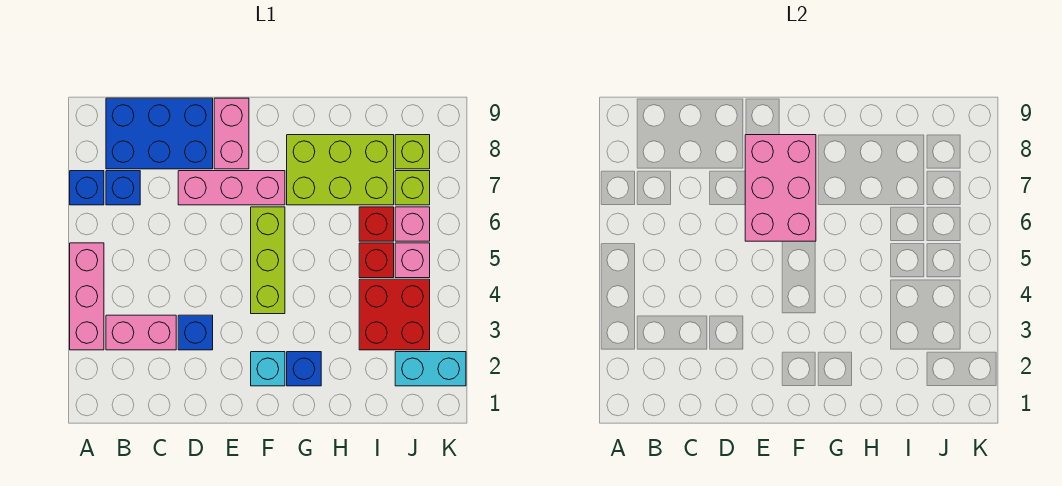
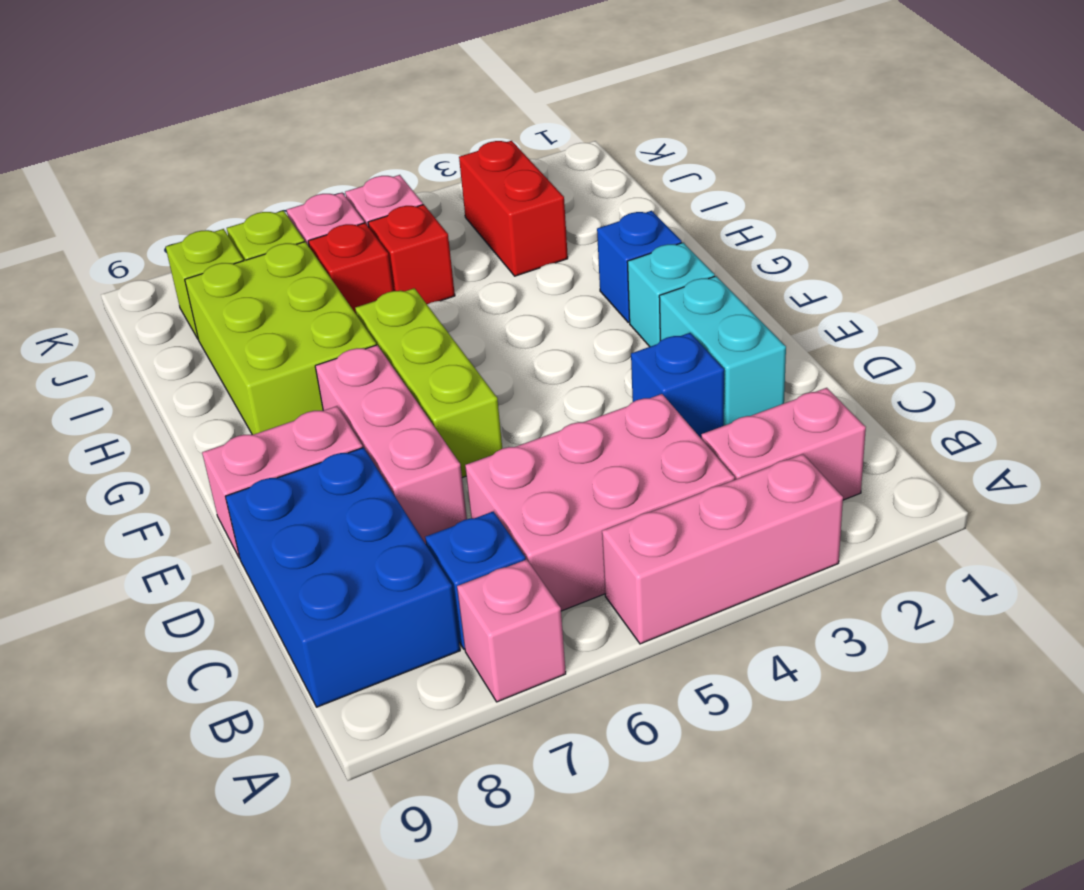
blue brick A7 level 1 -> pink brick A7 level 1
pink brick B3:C3 level 1 -> pink brick B2:B3 level 1
pink brick E6:F8 level 2 -> pink brick B4:C6 level 1
lime brick F4:F6 level 1 -> lime brick E6:G6 level 1
red brick I3:J4 level 1 -> red brick I3:J3 level 1
cyan brick J2:K2 level 1 -> cyan brick D2:E2 level 1

